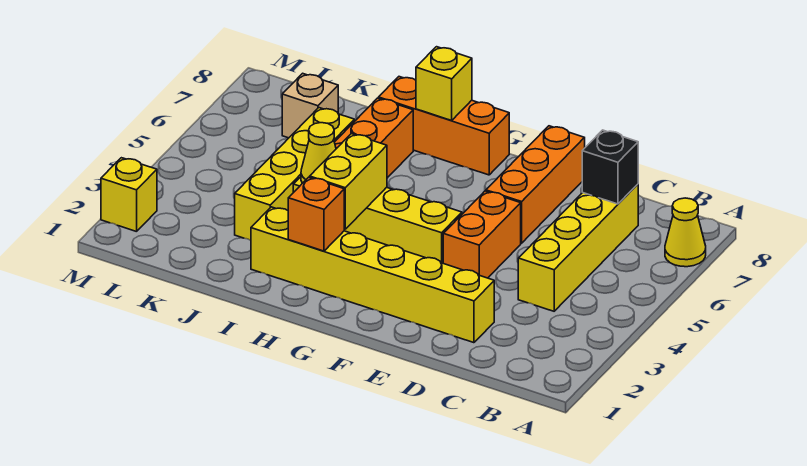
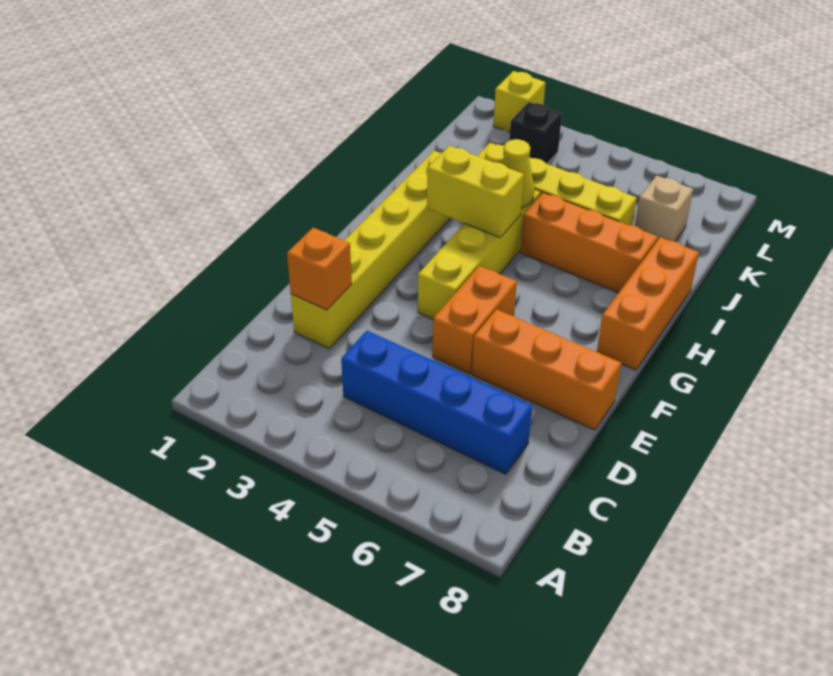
yellow cone A7 level 1 -> none
yellow brick C4:C7 level 1 -> blue brick C4:C7 level 1
black brick C7 level 2 -> black brick L3 level 1
orange brick E4:E5 level 1 -> orange brick E5:F5 level 1
orange brick H2 level 2 -> orange brick D2 level 2
yellow brick H8 level 2 -> none

